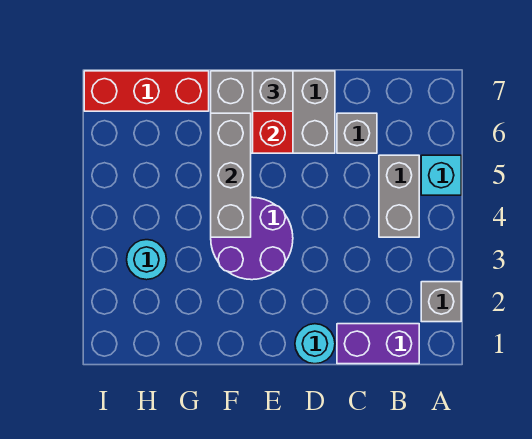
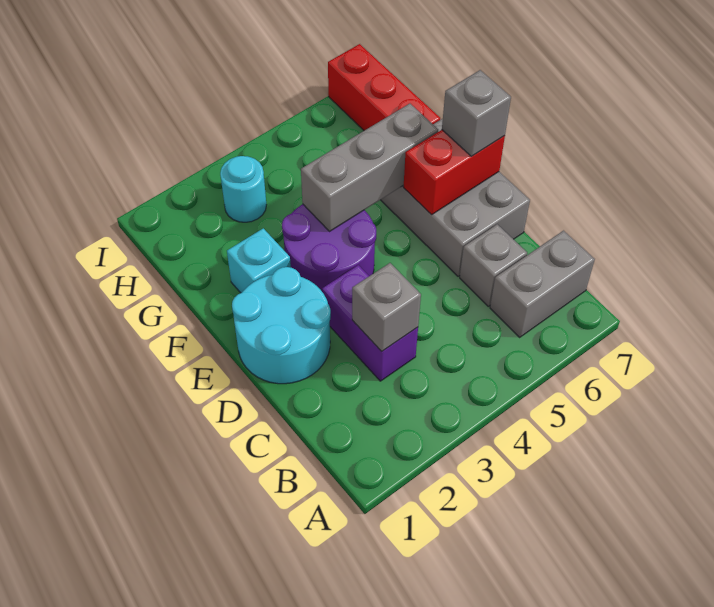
grey brick A2 level 1 -> grey brick C3 level 2
cyan brick A5 level 1 -> cyan brick F2 level 1
purple brick B1:C1 level 1 -> purple brick C3:D3 level 1
grey brick B4:B5 level 1 -> grey brick B6:B7 level 1
cyan round brick D1 level 1 -> cyan round brick D1:E2 level 1

